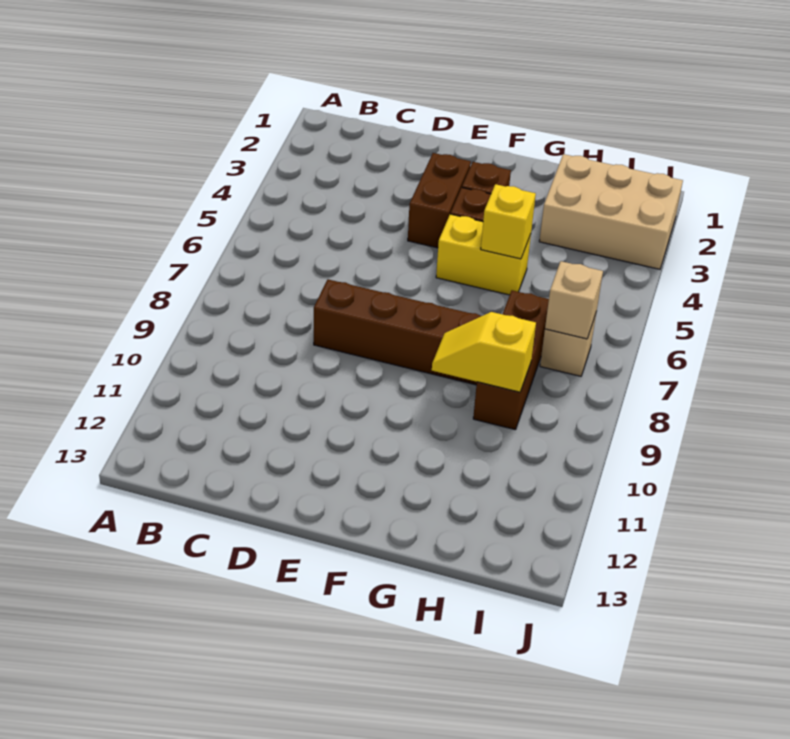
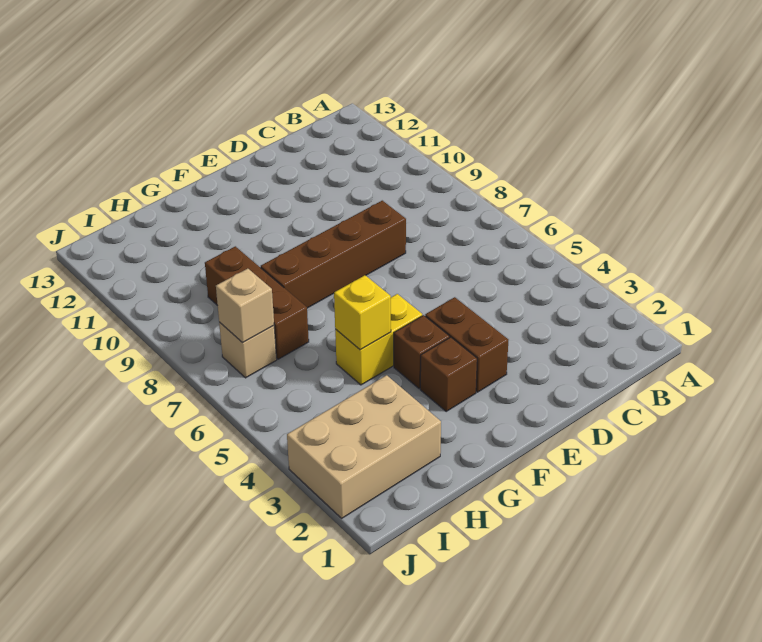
yellow slope G9:H9 level 2 top H -> none

